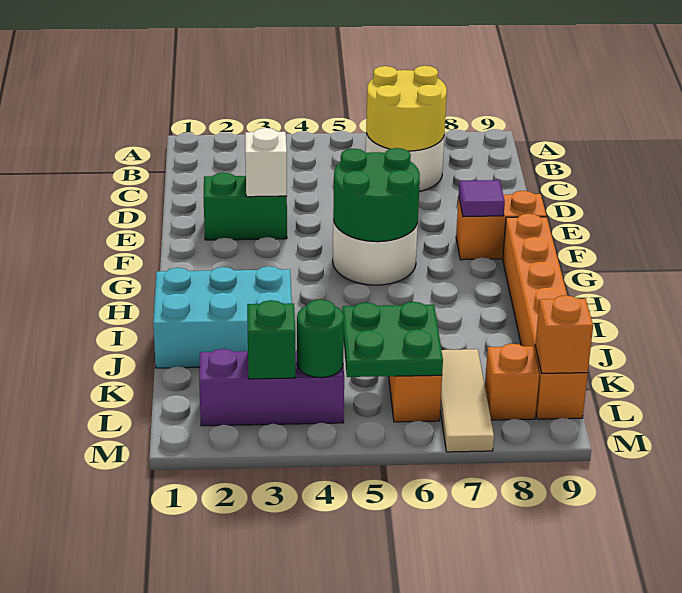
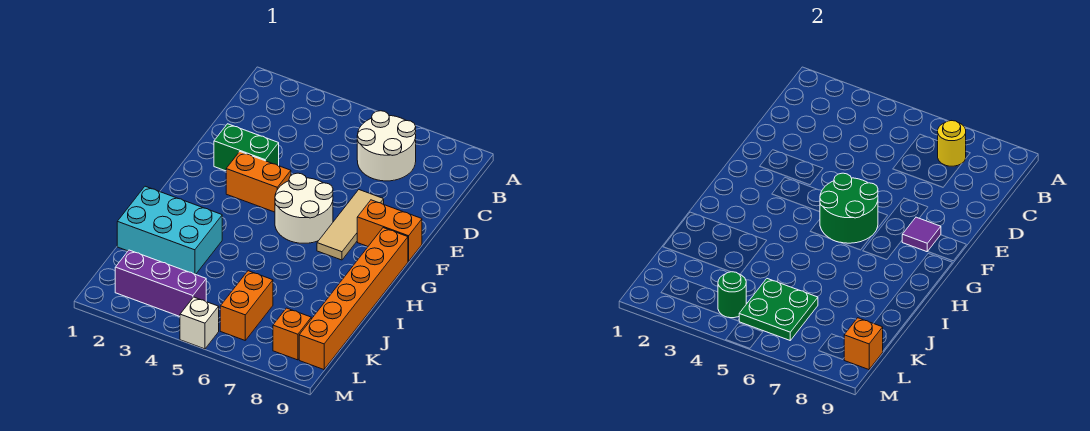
yellow round brick B6:C7 level 2 -> yellow round brick B7 level 2
white brick E3 level 2 -> white brick M5 level 1
none -> orange brick F3:F4 level 1
tan tile K7:M7 level 1 -> tan tile E7:G7 level 1
green brick L3 level 2 -> none

